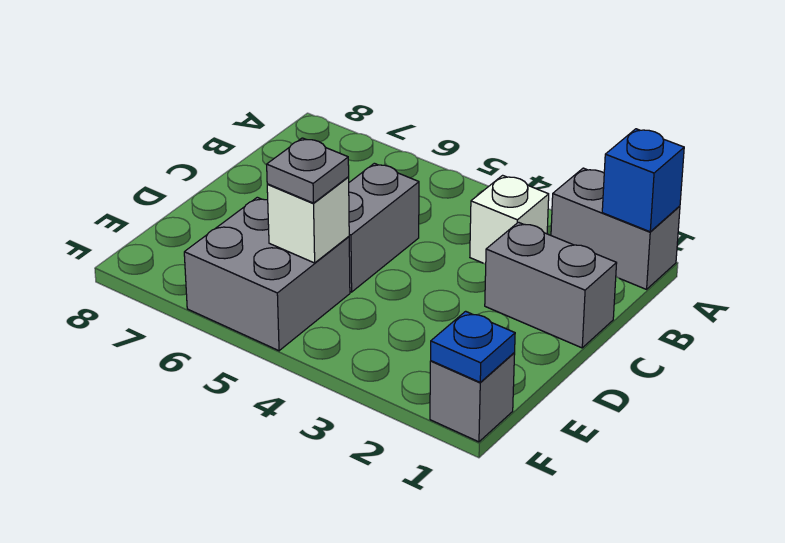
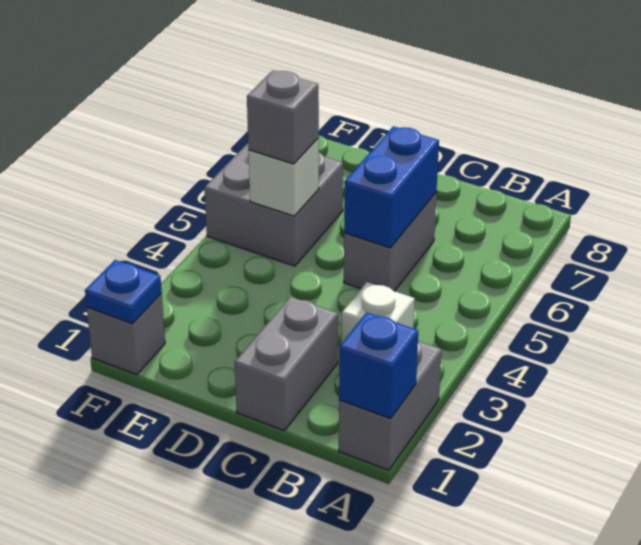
grey brick C5:D5 level 1 -> grey brick C5:C6 level 1
none -> blue brick C5:C6 level 2
grey plate E5 level 3 -> grey brick E5 level 3

